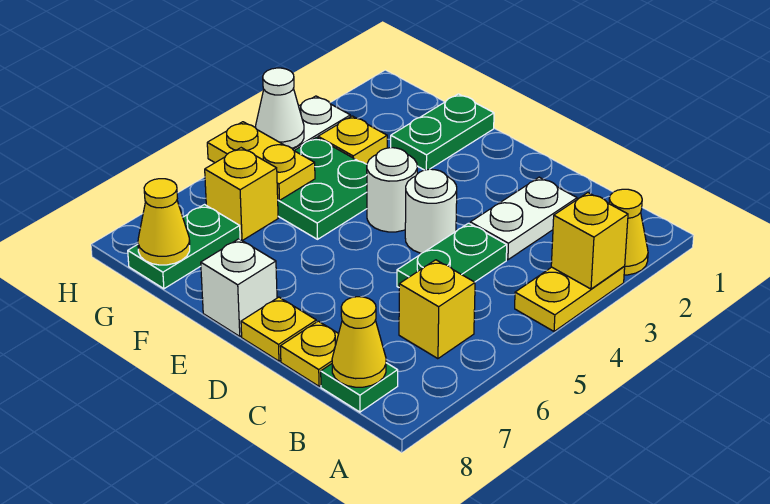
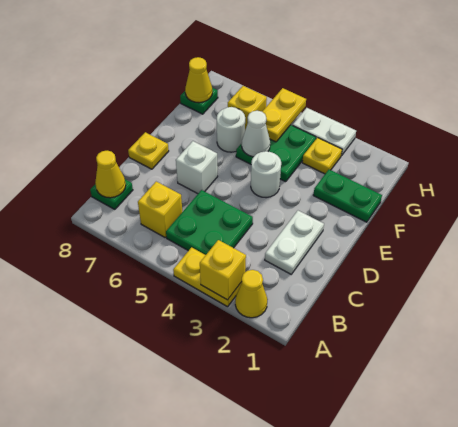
white plate C2:C3 level 1 -> white plate C2:D2 level 1
green plate C4:C5 level 1 -> green plate B4:C5 level 1
yellow plate C8 level 1 -> none
white round brick D4 level 1 -> white round brick F6 level 1
white brick E8 level 1 -> white brick D6 level 1
green plate G7:G8 level 1 -> green plate G8 level 1
white cone H4 level 2 -> white cone F5 level 2

